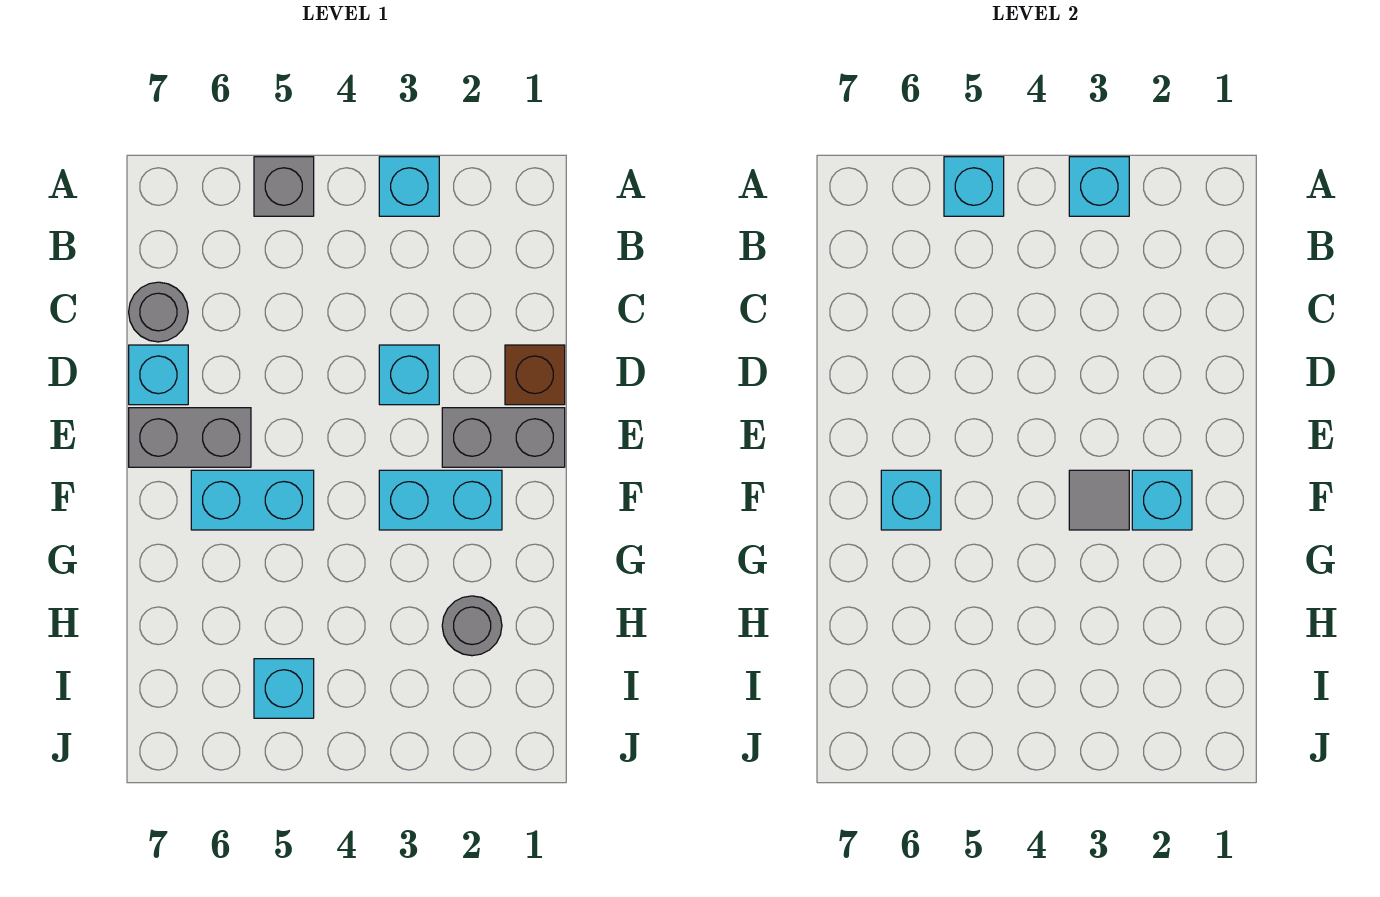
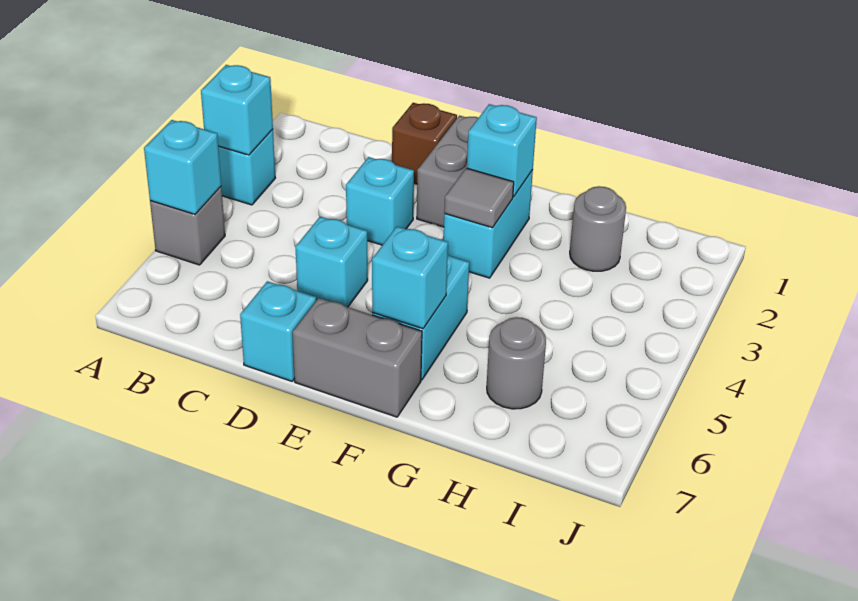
grey round brick C7 level 1 -> grey round brick H6 level 1
grey brick E6:E7 level 1 -> grey brick E7:F7 level 1
cyan brick I5 level 1 -> cyan brick D5 level 1

